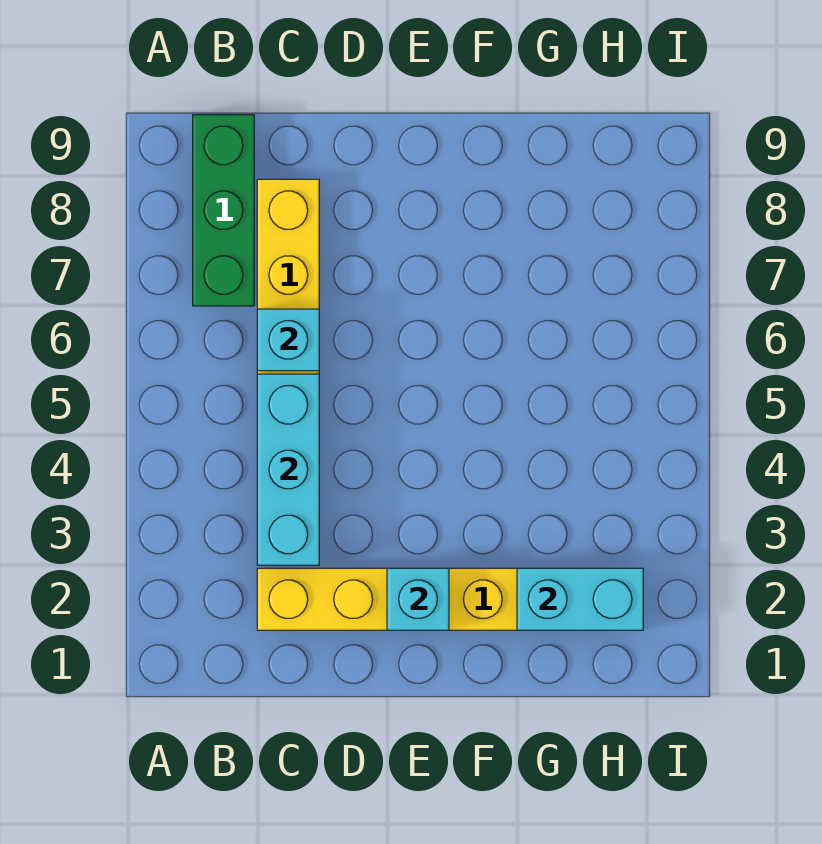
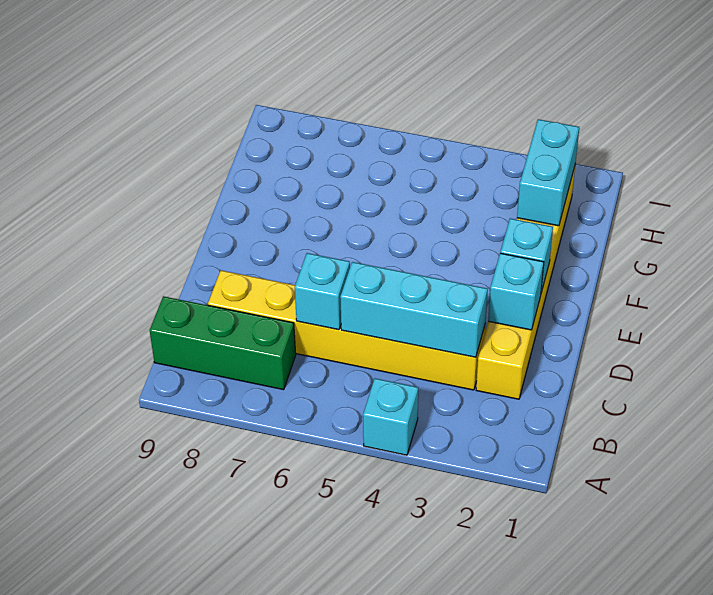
none -> cyan brick A4 level 1
none -> cyan brick D2 level 2

